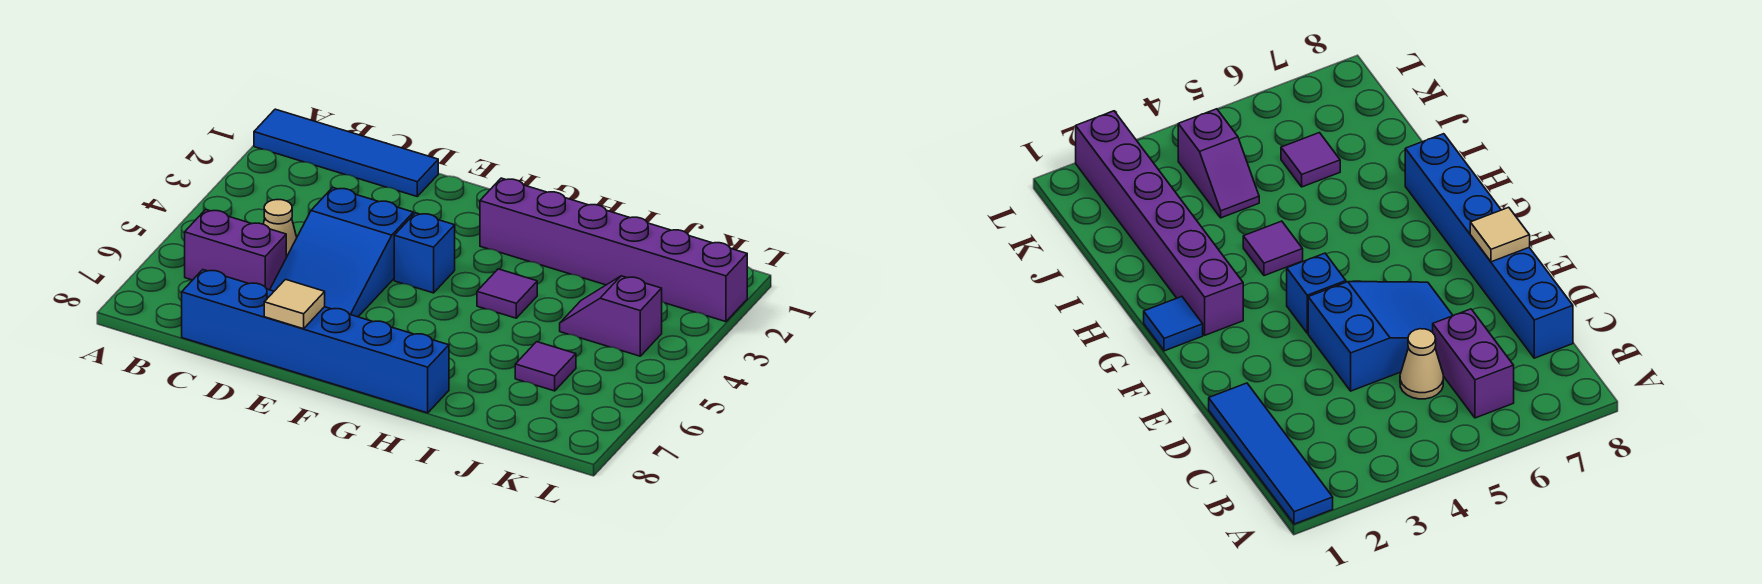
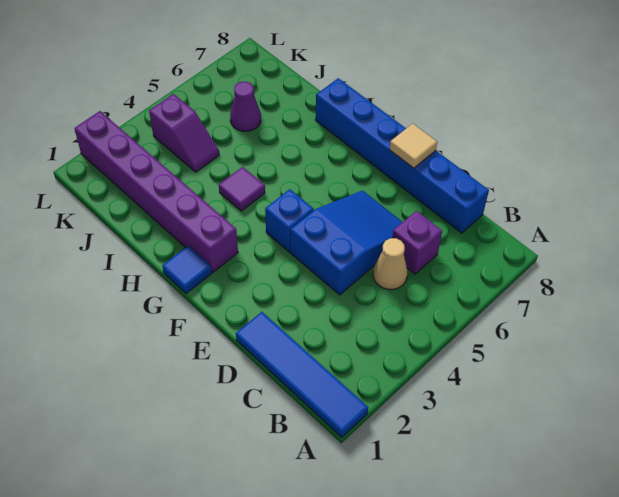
purple brick B6:C6 level 1 -> purple brick C6 level 1
purple tile J6 level 1 -> purple cone J6 level 1

